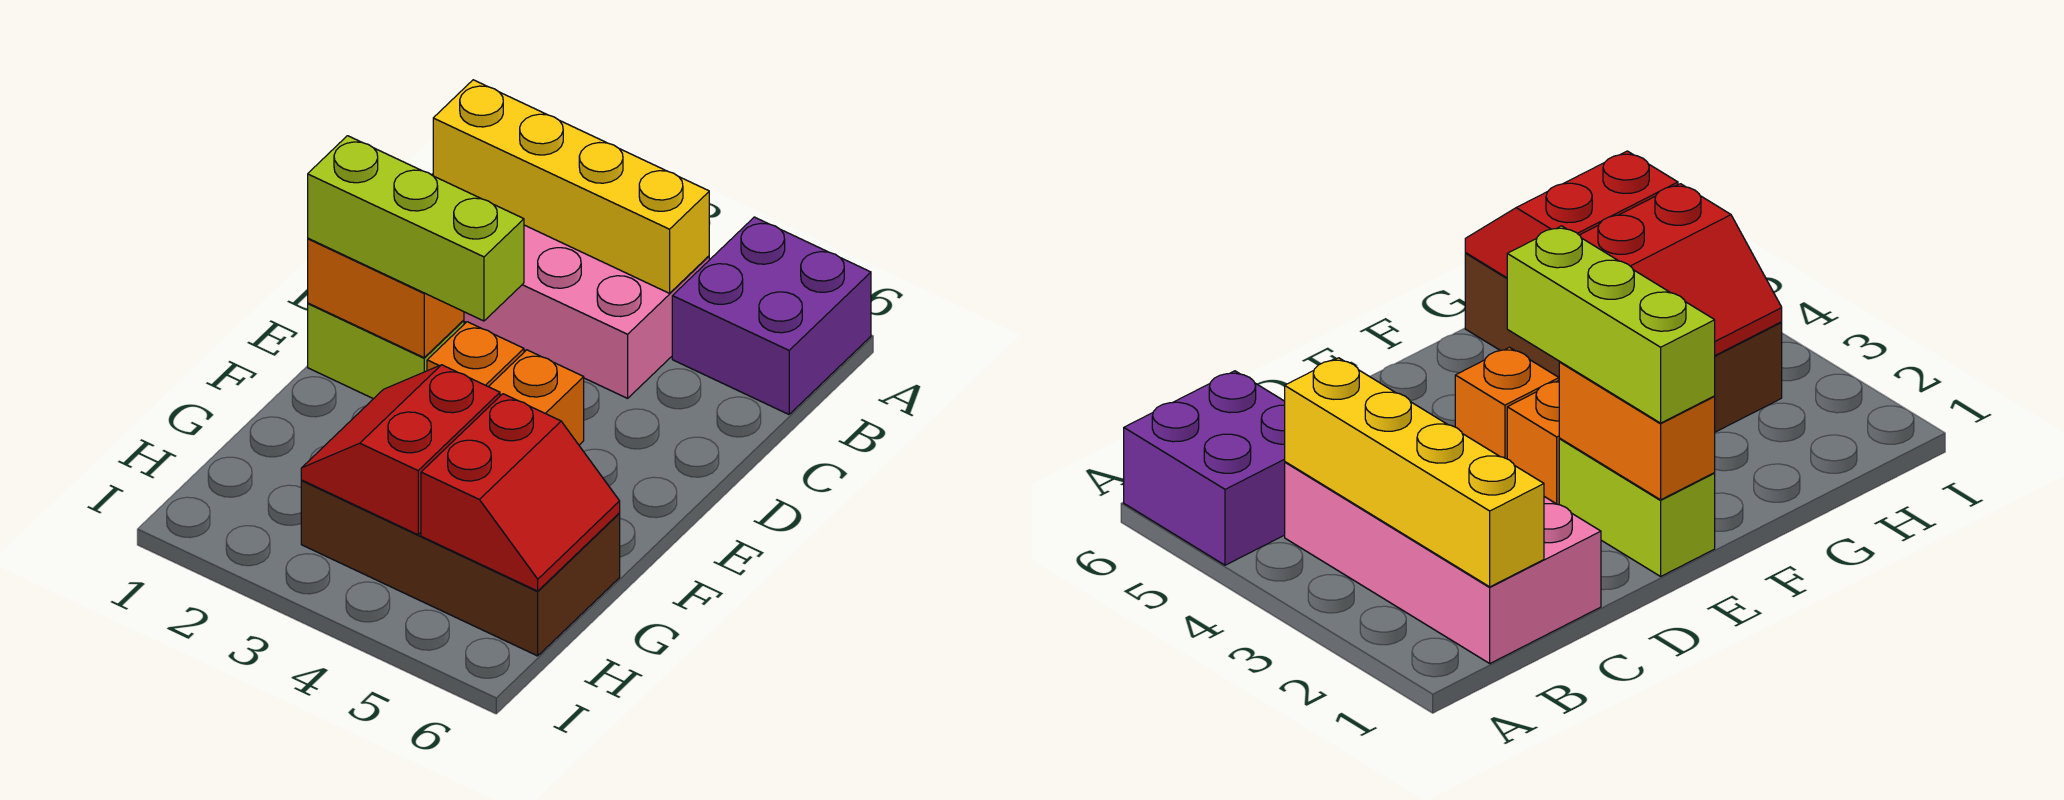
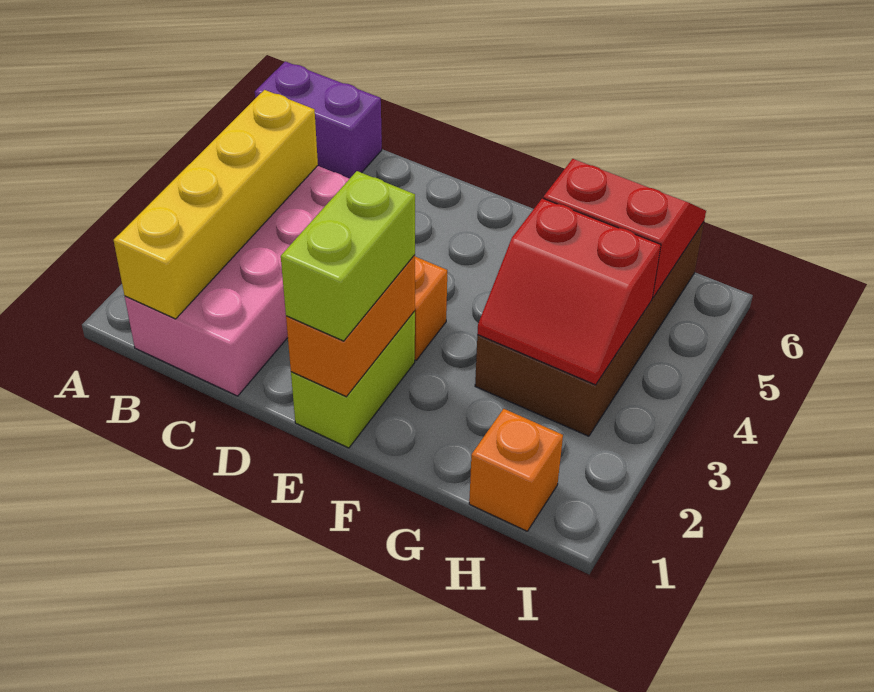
purple brick A5:B6 level 1 -> purple brick A6:B6 level 1
lime brick E1:E3 level 3 -> lime brick E1:E2 level 3
orange brick E4 level 1 -> orange brick H1 level 1

